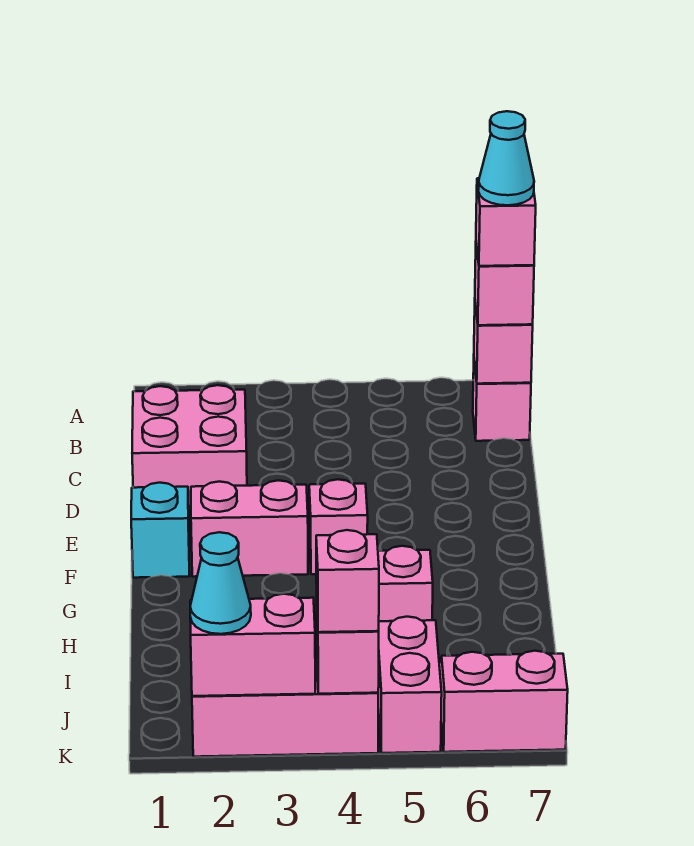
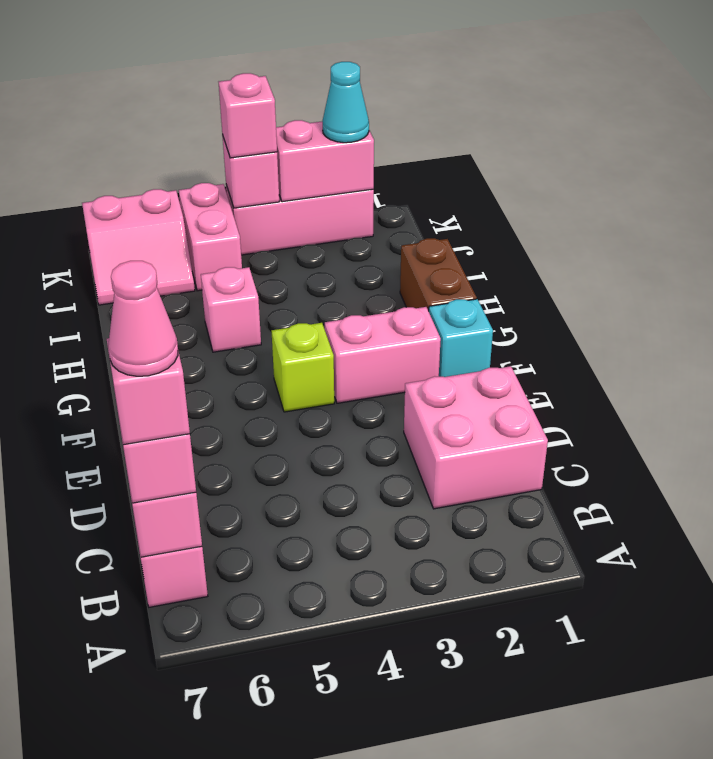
cyan cone B7 level 5 -> pink cone B7 level 5
pink brick F4 level 1 -> lime brick F4 level 1
none -> brown brick G1:H1 level 1

